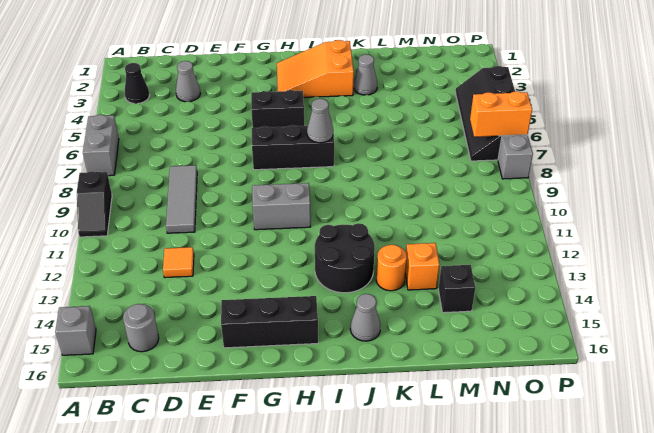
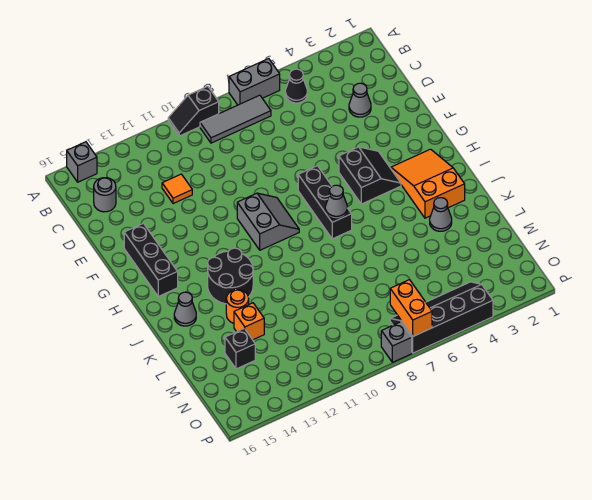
black cone B3 level 1 -> black cone B5 level 1
grey tile D8:D10 level 1 -> grey tile B7:B9 level 1

